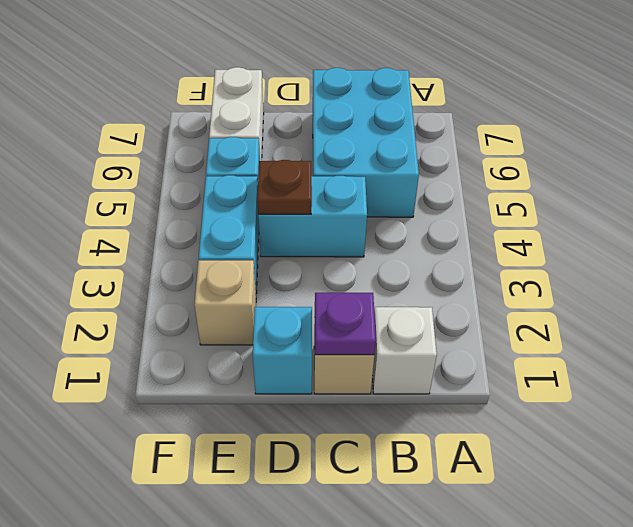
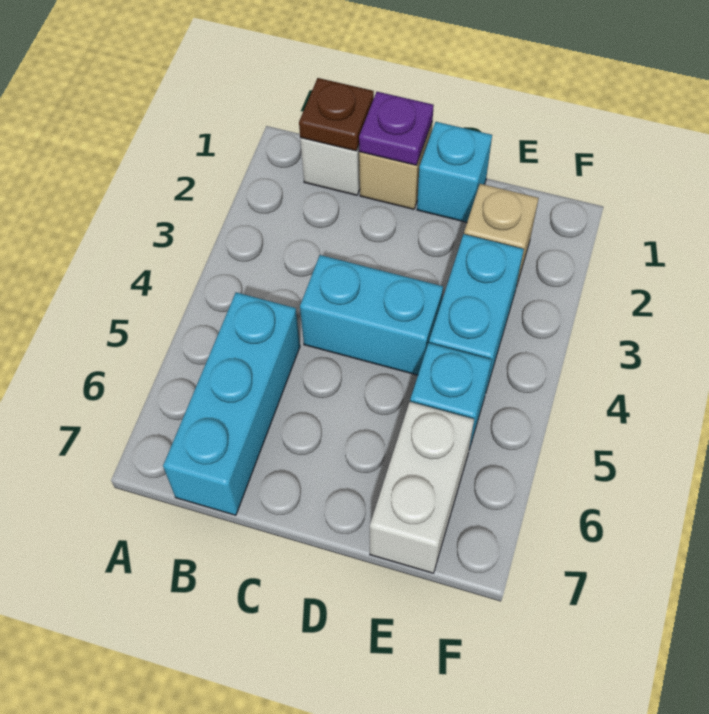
cyan brick B5:C7 level 1 -> cyan brick B5:B7 level 1
brown plate D4 level 2 -> brown plate B1 level 2

